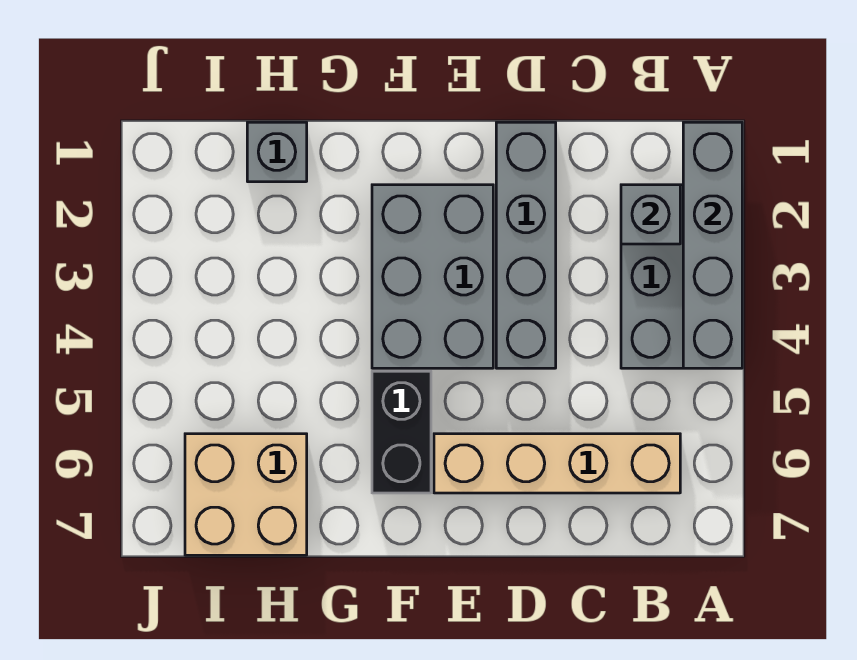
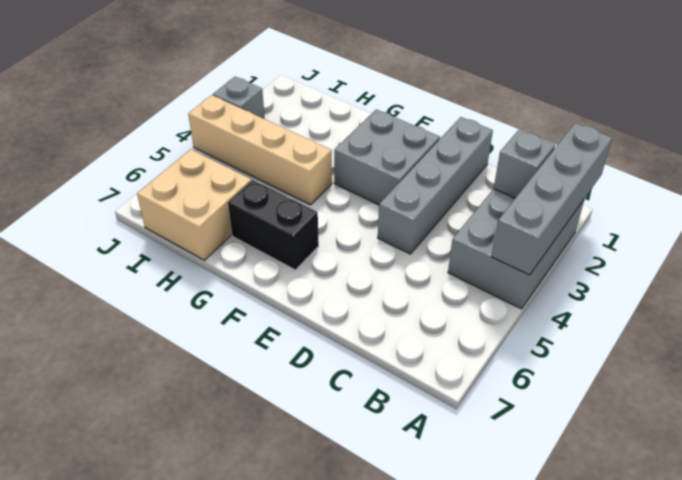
tan brick B6:E6 level 1 -> tan brick G4:J4 level 1
grey brick E2:F4 level 1 -> grey brick E2:F3 level 1
black brick F5:F6 level 1 -> black brick F6:G6 level 1
grey brick H1 level 1 -> grey brick J3 level 1

